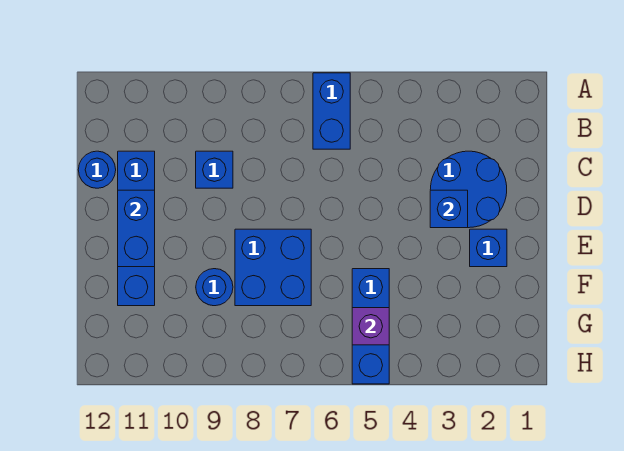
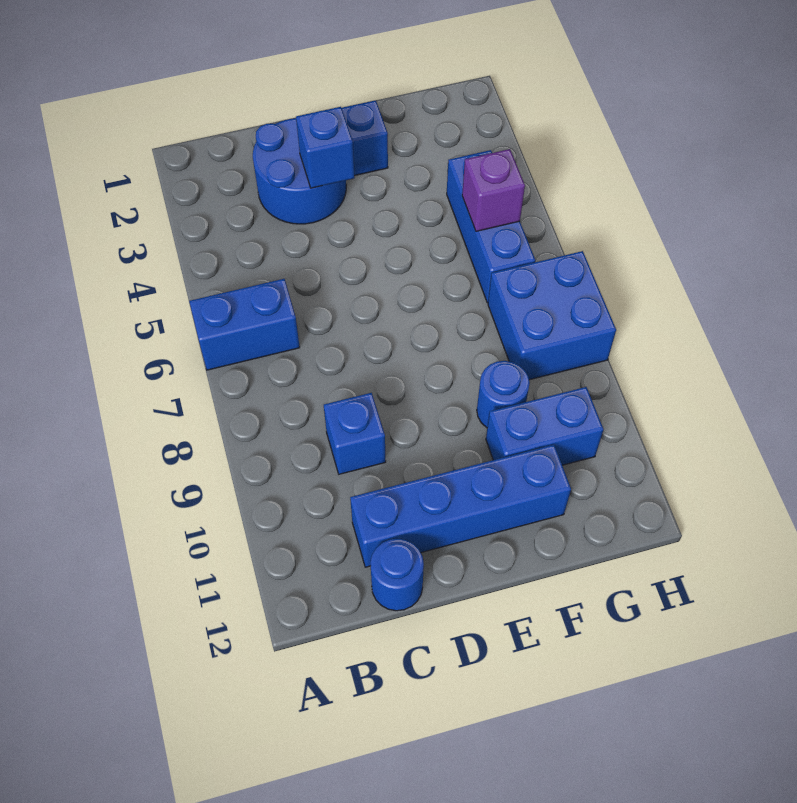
blue brick D11:E11 level 2 -> blue brick F10:G10 level 1
blue brick E7:F8 level 1 -> blue brick G7:H8 level 1
blue brick F5:H5 level 1 -> blue brick G4:G6 level 1

